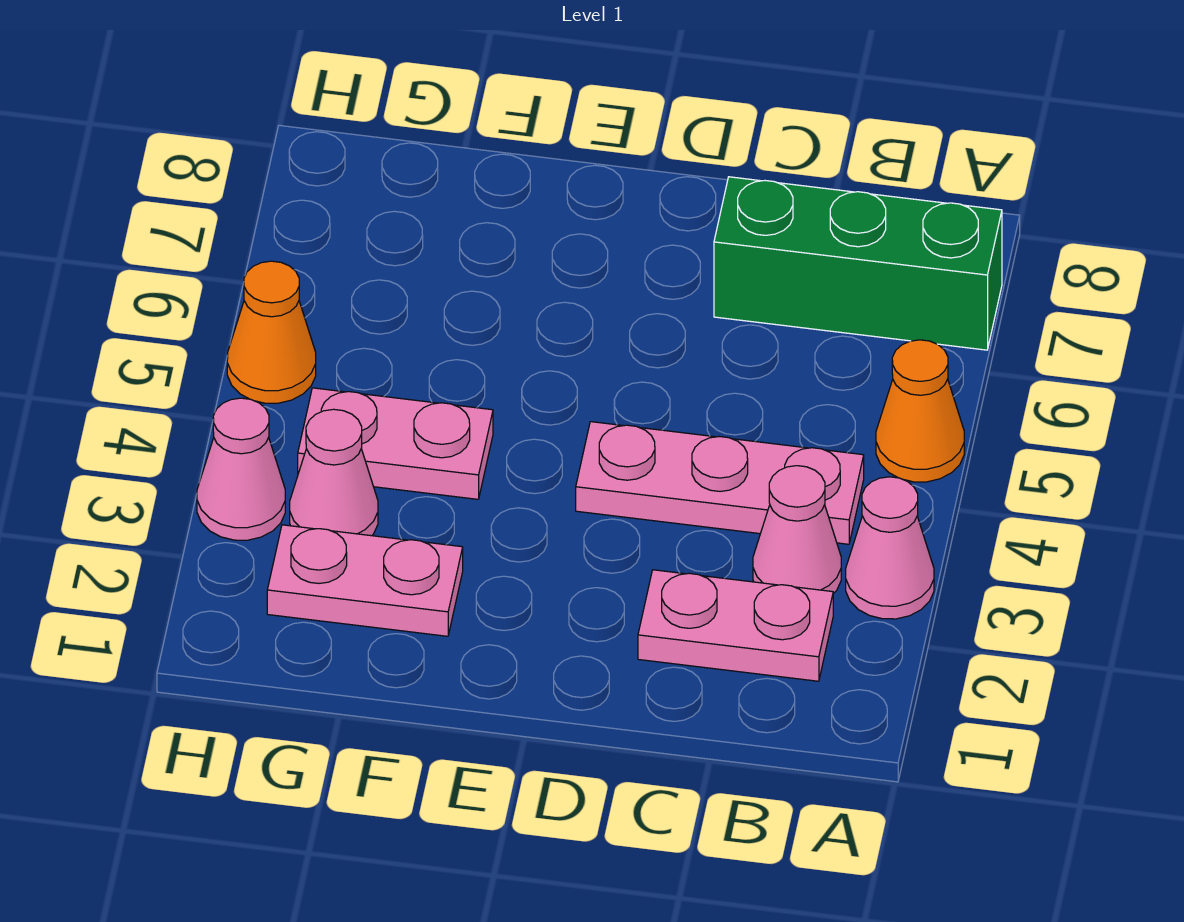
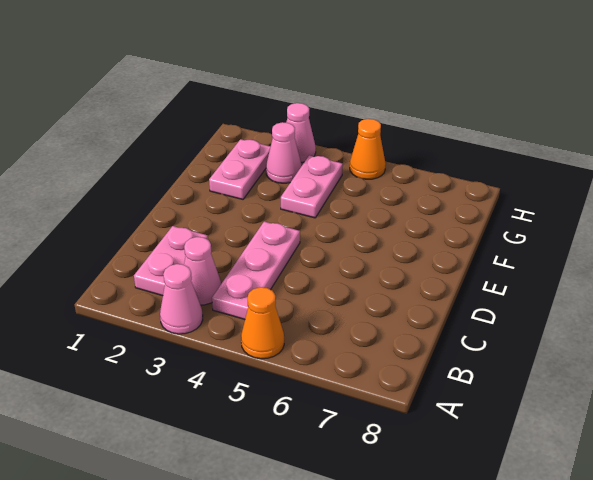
green brick A7:C7 level 1 -> none

